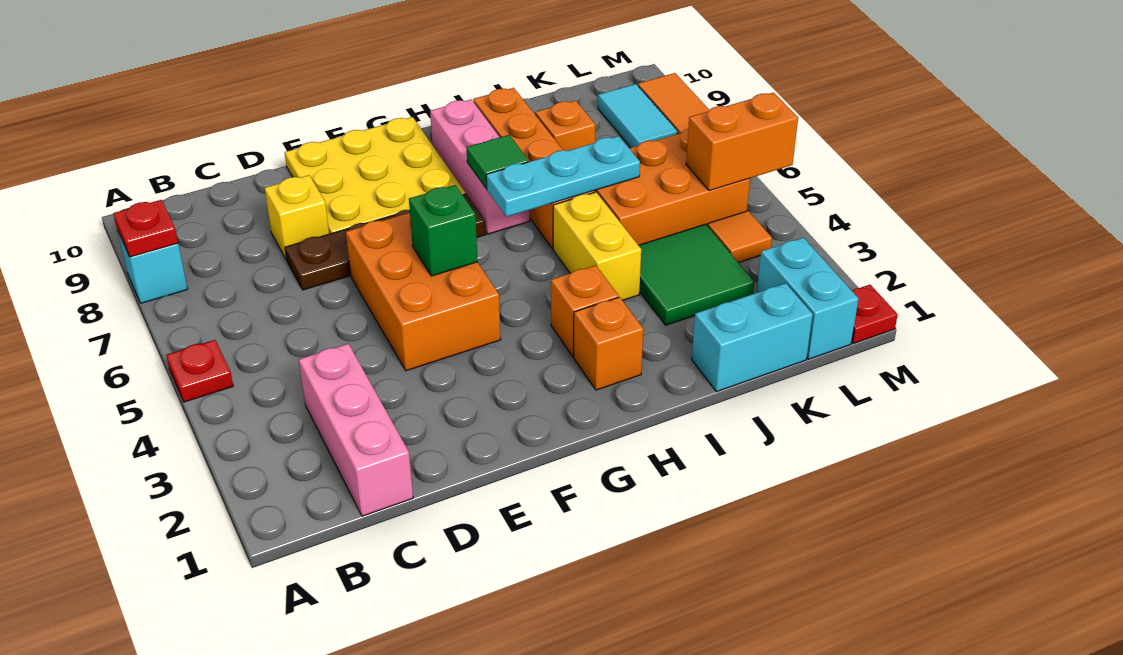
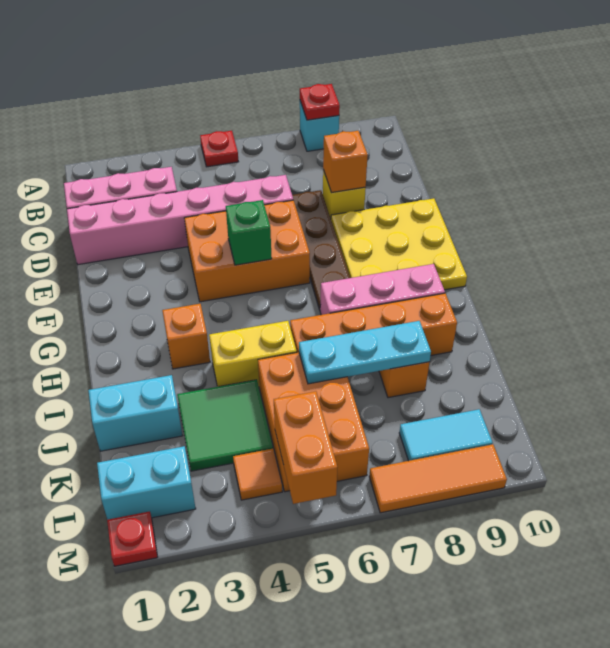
none -> pink brick D1:D6 level 1
orange brick H2 level 1 -> orange brick D8 level 2
cyan plate H6:J6 level 2 -> cyan plate J6:J8 level 2
green tile H7 level 2 -> none
cyan brick J1:K1 level 1 -> cyan brick J1:J2 level 1

